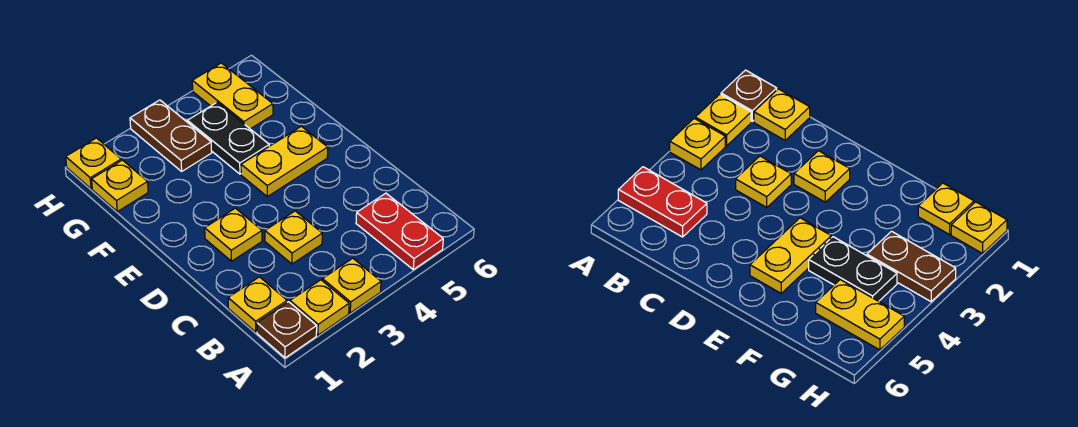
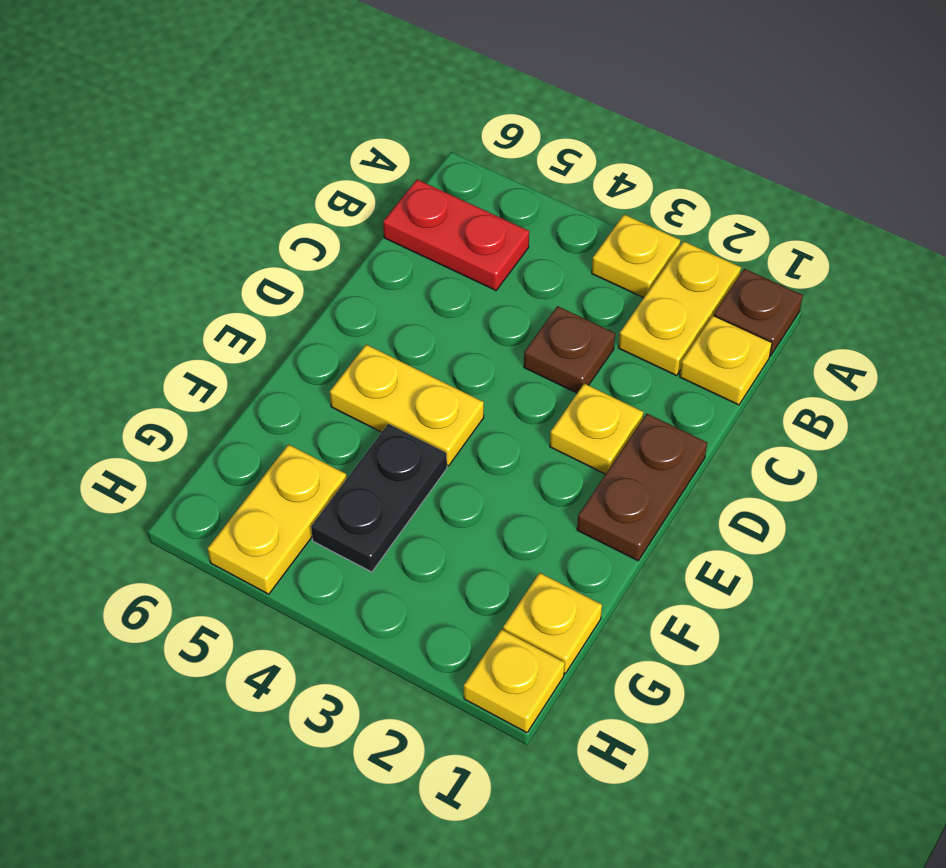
yellow plate A2 level 1 -> yellow plate A2:B2 level 1
red plate A5:B5 level 1 -> red plate B5:B6 level 1
yellow plate C3 level 1 -> brown plate C3 level 1
brown plate G3:H3 level 1 -> brown plate D1:E1 level 1

